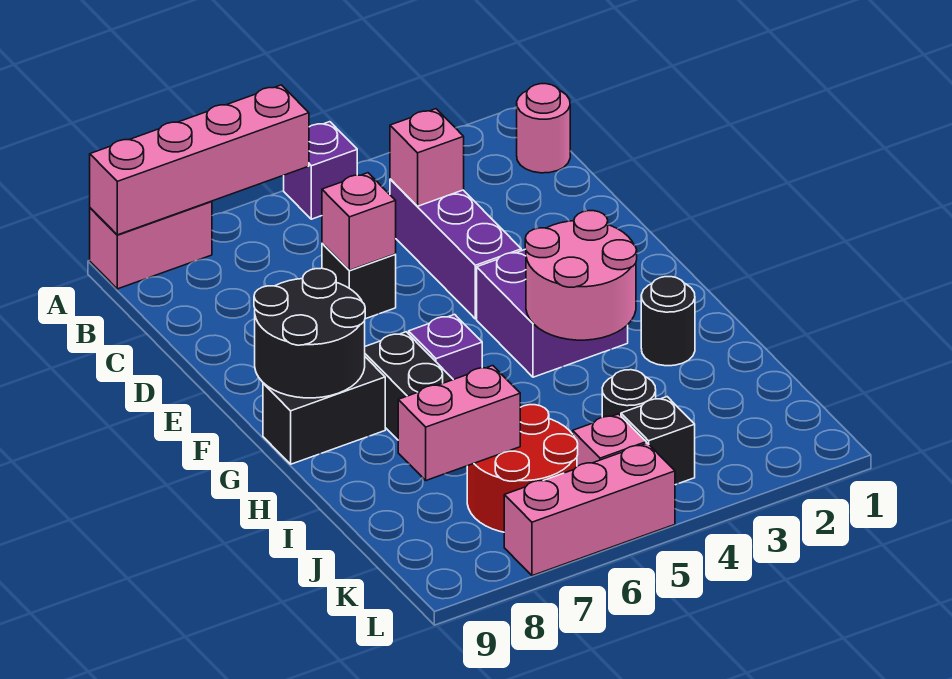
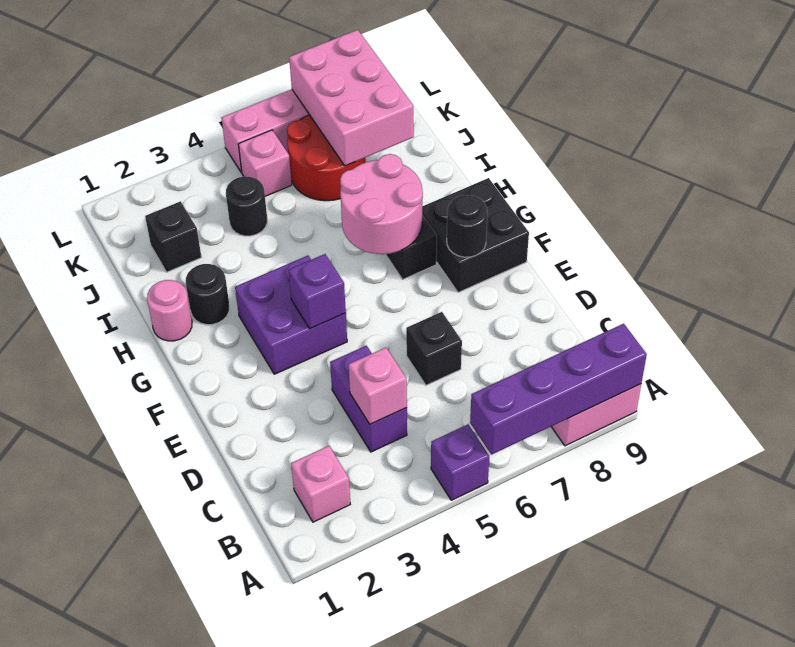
pink brick A6:A9 level 2 -> purple brick A6:A9 level 2
pink round brick B1 level 1 -> pink round brick H1 level 1
purple brick C4:E4 level 1 -> purple brick C4:D4 level 1
pink brick D6 level 2 -> pink brick B2 level 1
black round brick F8:G9 level 2 -> black round brick F8 level 2
pink round brick G3:H4 level 2 -> pink round brick G6:H7 level 2
purple brick G6 level 1 -> purple brick F4 level 2
black brick G8:G9 level 1 -> black brick F8:G9 level 1
pink brick J7:J8 level 2 -> pink brick J7:L8 level 2
black brick K4 level 1 -> black brick J2 level 1

